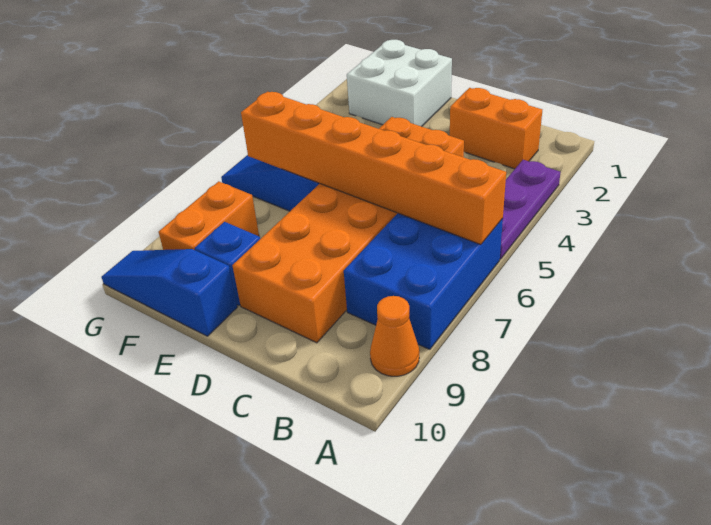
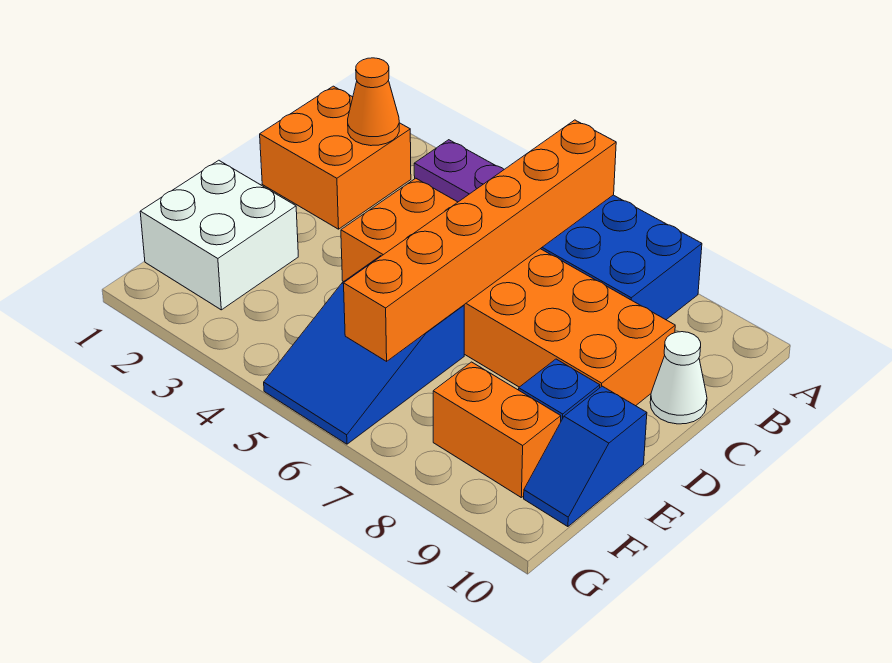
orange cone A9 level 1 -> orange cone B2 level 2
orange brick B2:C2 level 1 -> orange brick B1:C2 level 1
none -> white cone C10 level 1
blue slope E10:G10 level 1 top E -> blue slope E10:F10 level 1 top E

